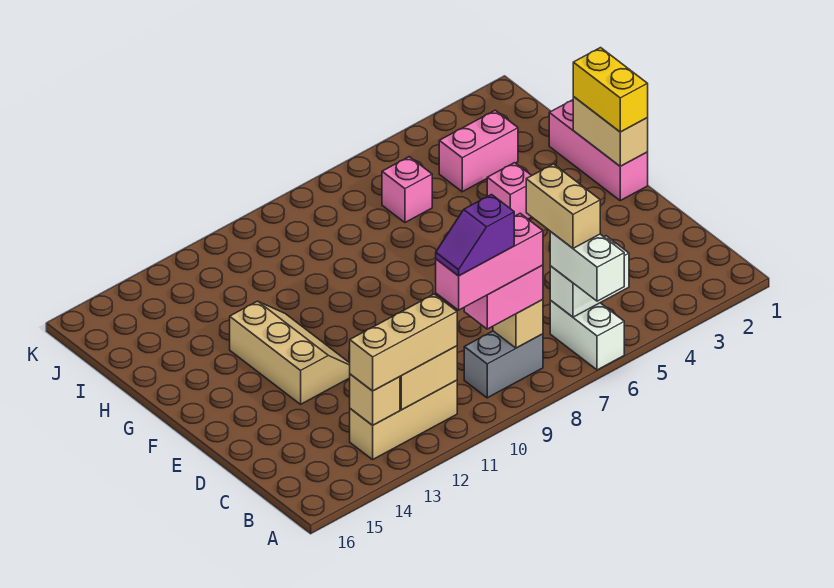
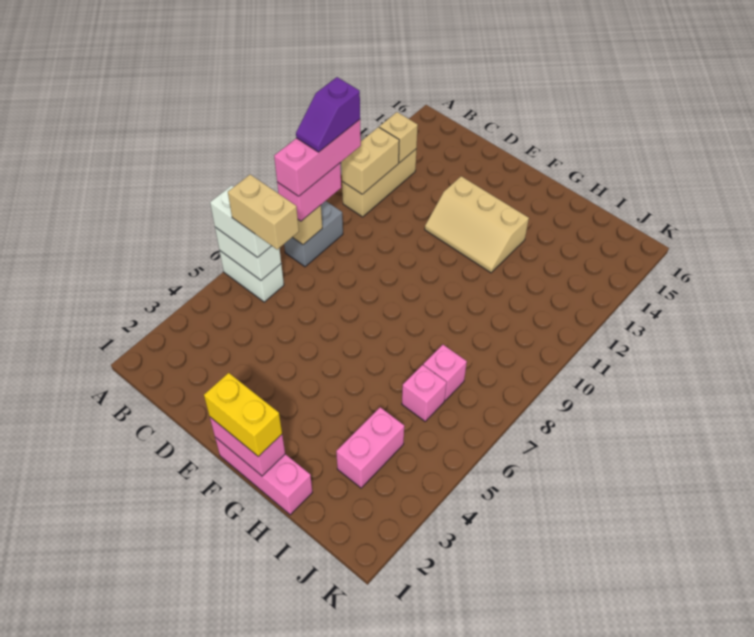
white brick B5:B6 level 2 -> white brick A6:B6 level 2
purple slope B9:B10 level 5 top 9 -> purple slope B9:B10 level 5 top 10
tan brick B11:B13 level 3 -> none
tan brick F1:G1 level 2 -> pink brick F1:G1 level 2
pink brick G4 level 1 -> pink brick I7 level 1

